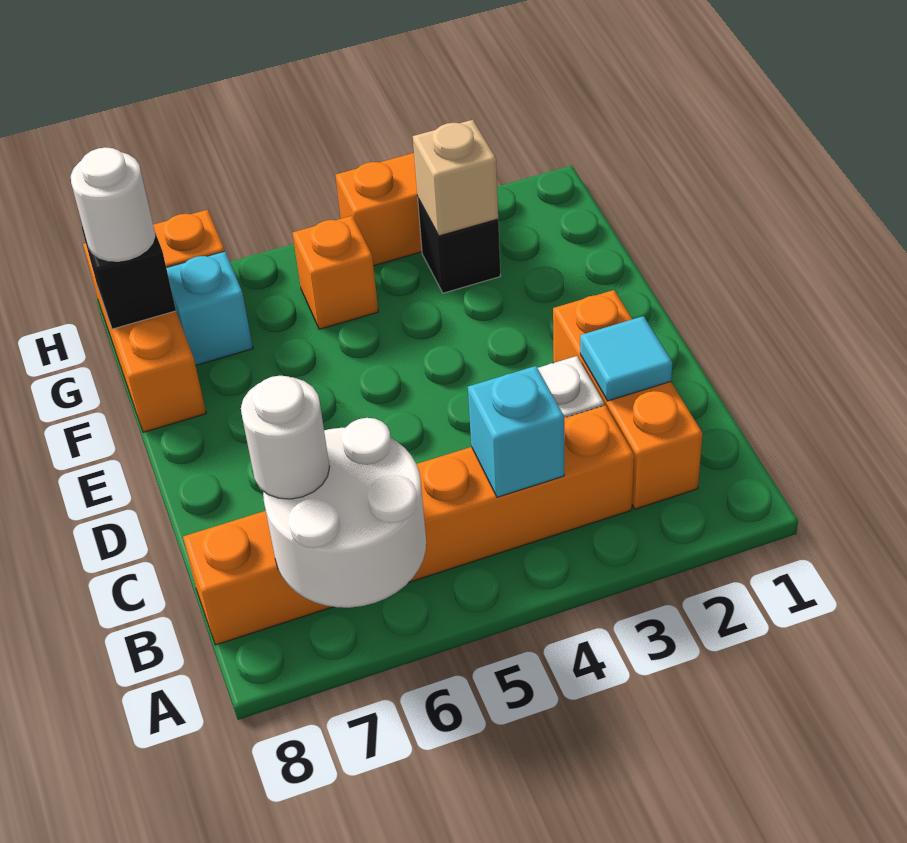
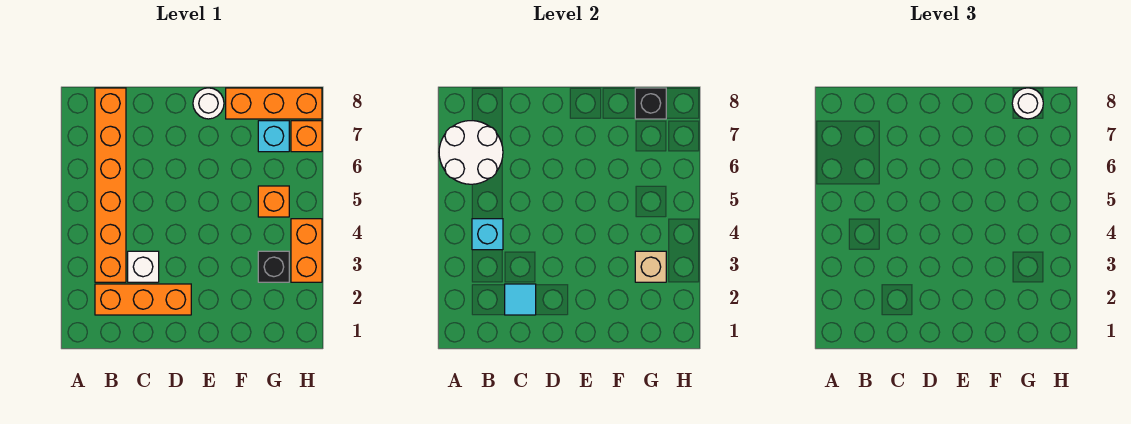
white round brick B7 level 3 -> white round brick E8 level 1

